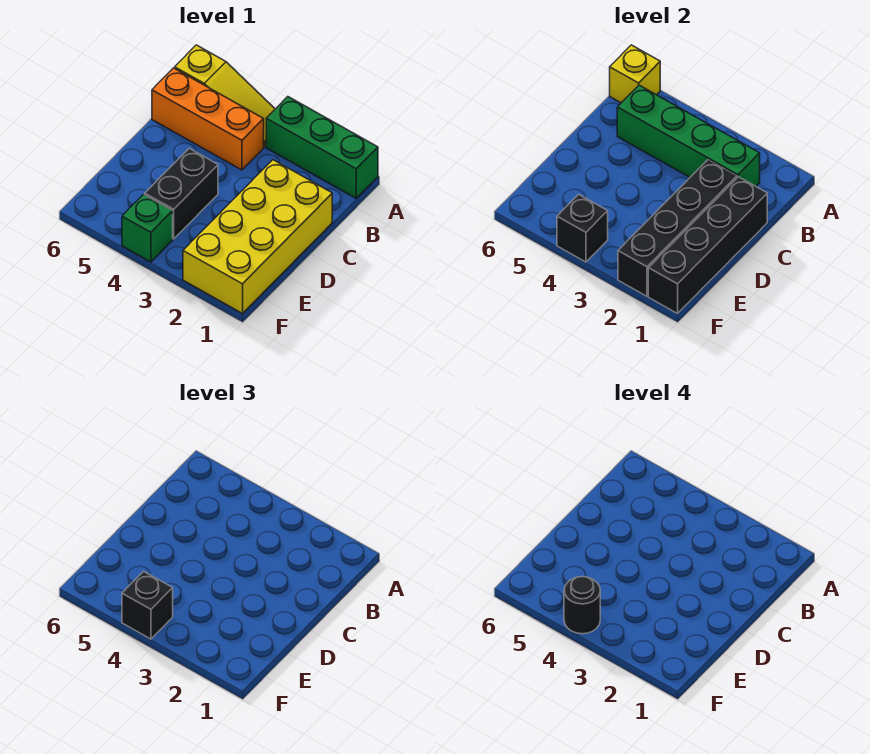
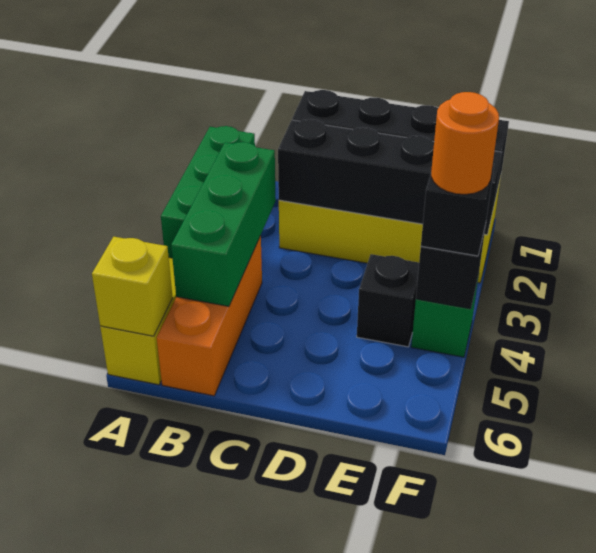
green brick B2:B5 level 2 -> green brick B3:B5 level 2
black brick D4:E4 level 1 -> black brick E4 level 1
black round brick F4 level 4 -> orange round brick F4 level 4

